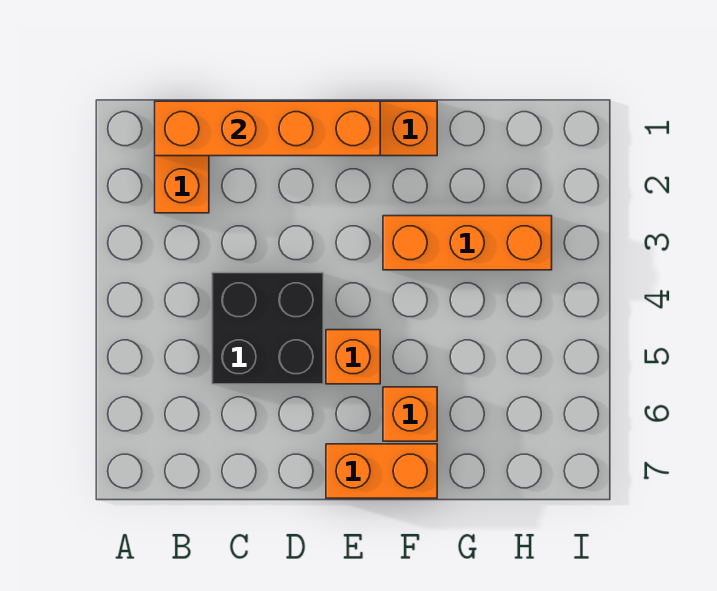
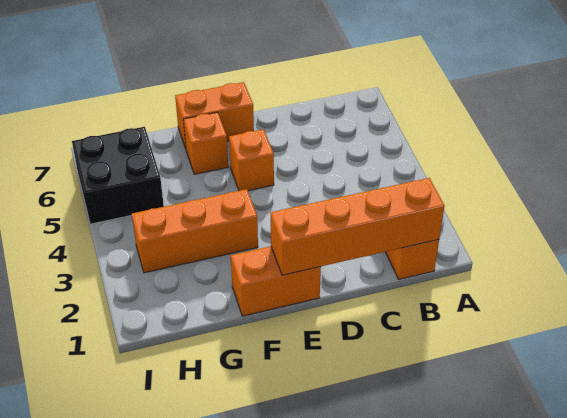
black brick C4:D5 level 1 -> black brick H5:I6 level 1

